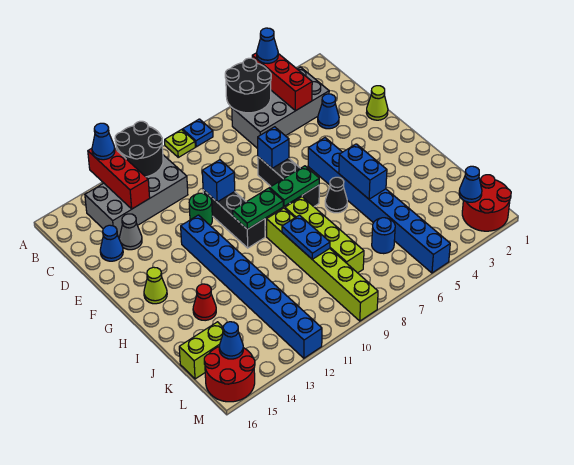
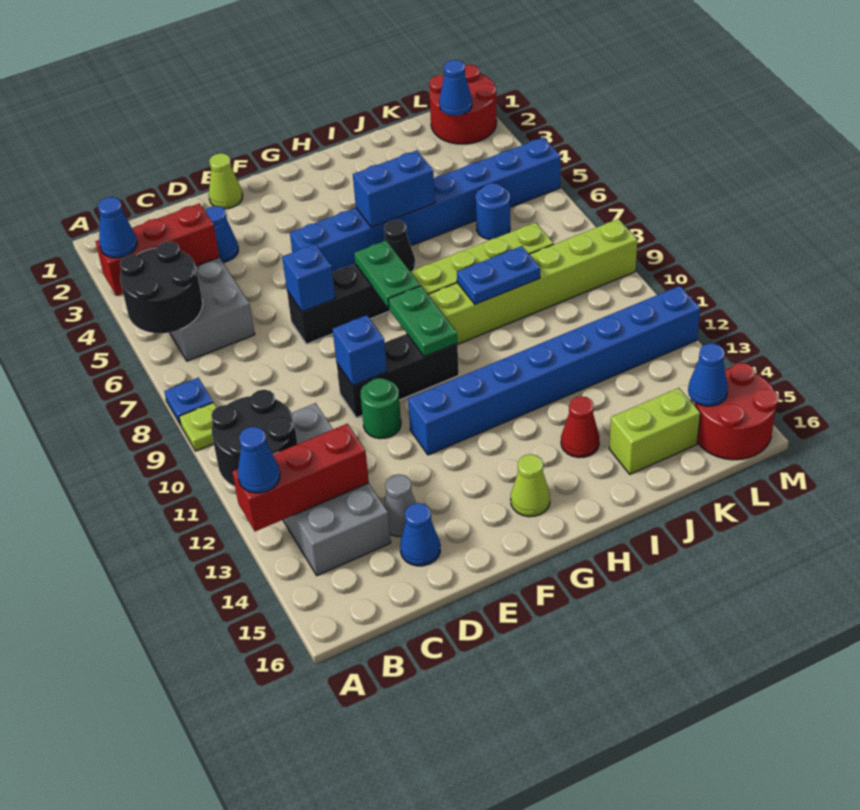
lime brick K15:K16 level 1 -> lime brick J15:K15 level 1

